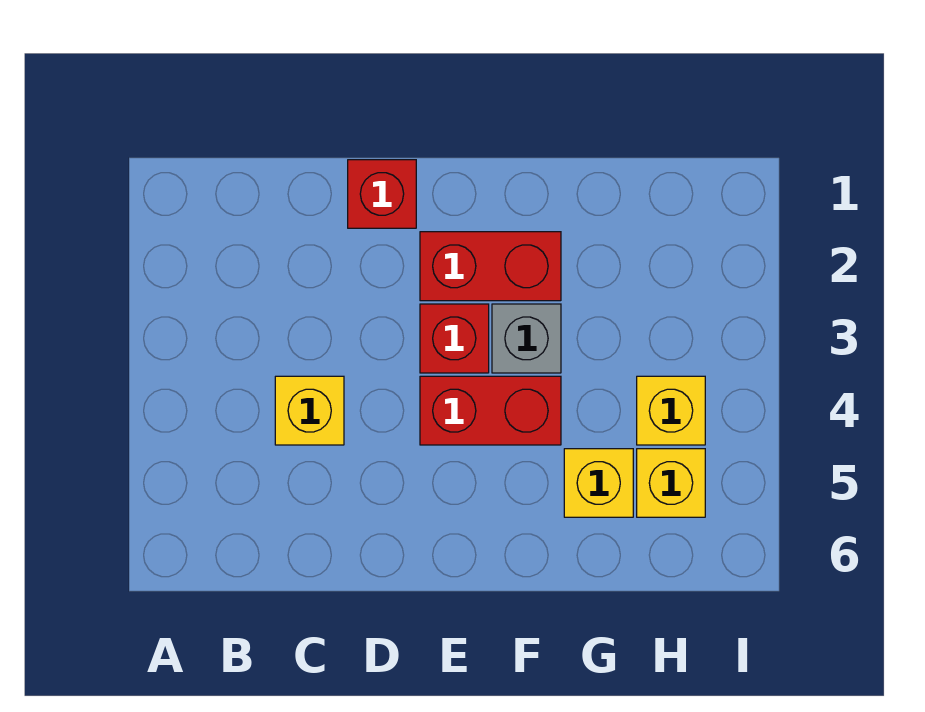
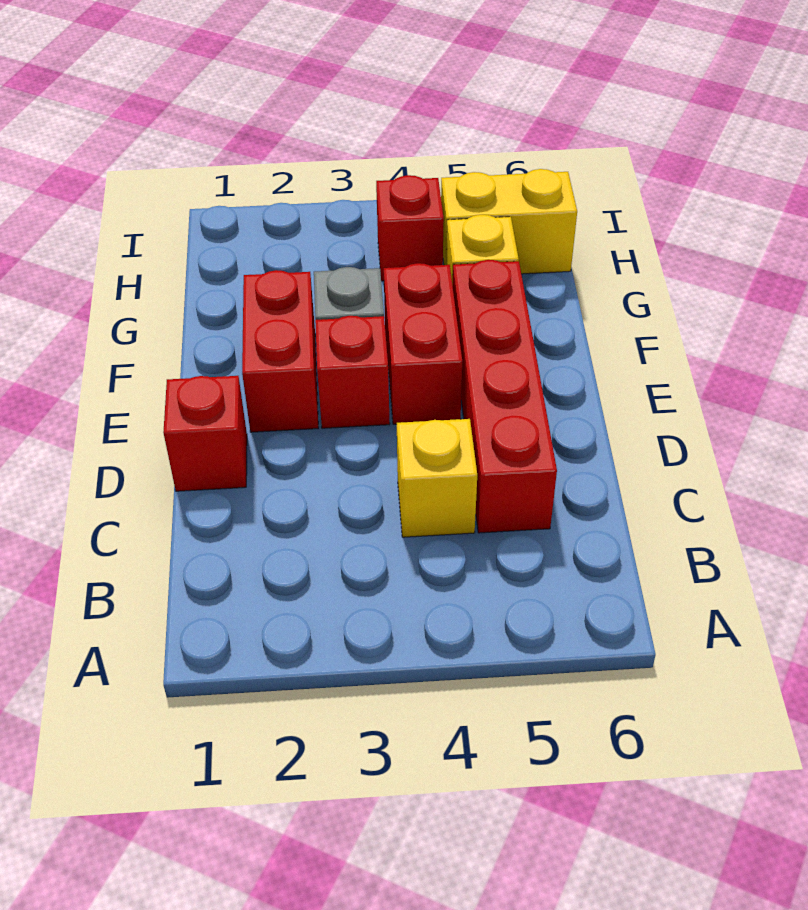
none -> red brick C5:F5 level 1
yellow brick H4 level 1 -> red brick H4 level 1
yellow brick H5 level 1 -> yellow brick H5:H6 level 1

